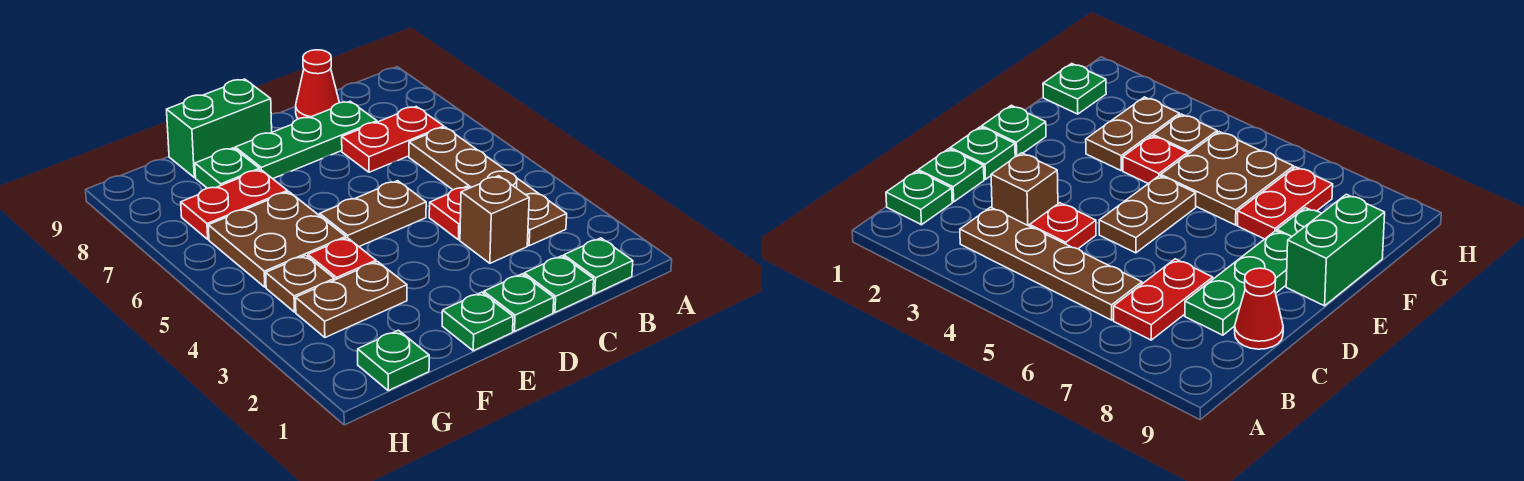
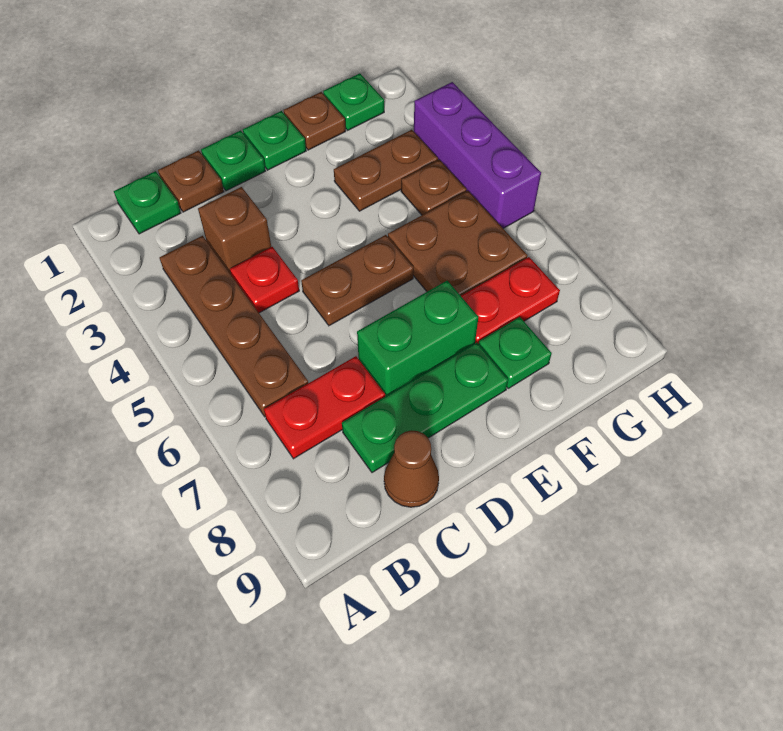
green plate C1 level 1 -> brown plate C1 level 1
red cone C9 level 1 -> brown cone C9 level 1
green brick E9:F9 level 1 -> green brick D7:E7 level 1
none -> brown plate F1 level 1
red plate F4 level 1 -> none
none -> purple brick H3:H5 level 1

